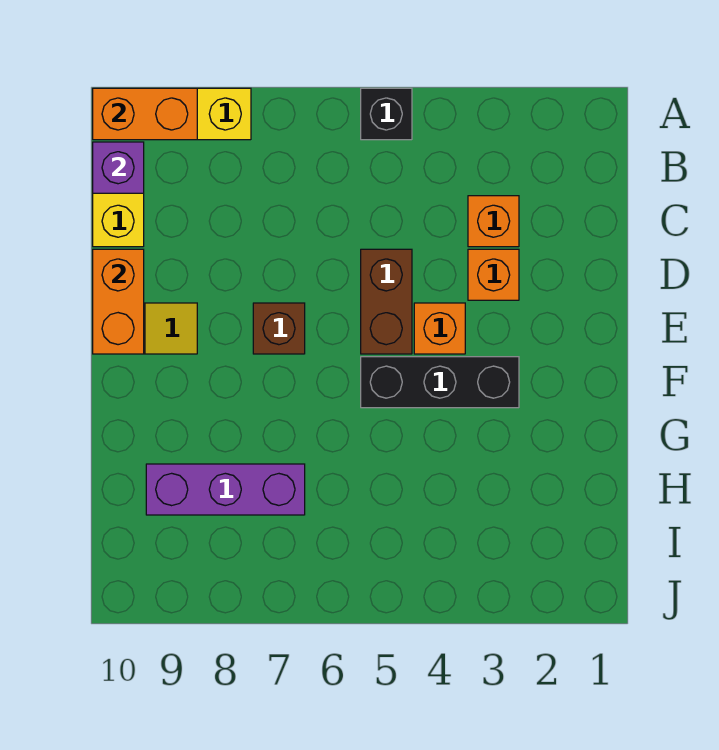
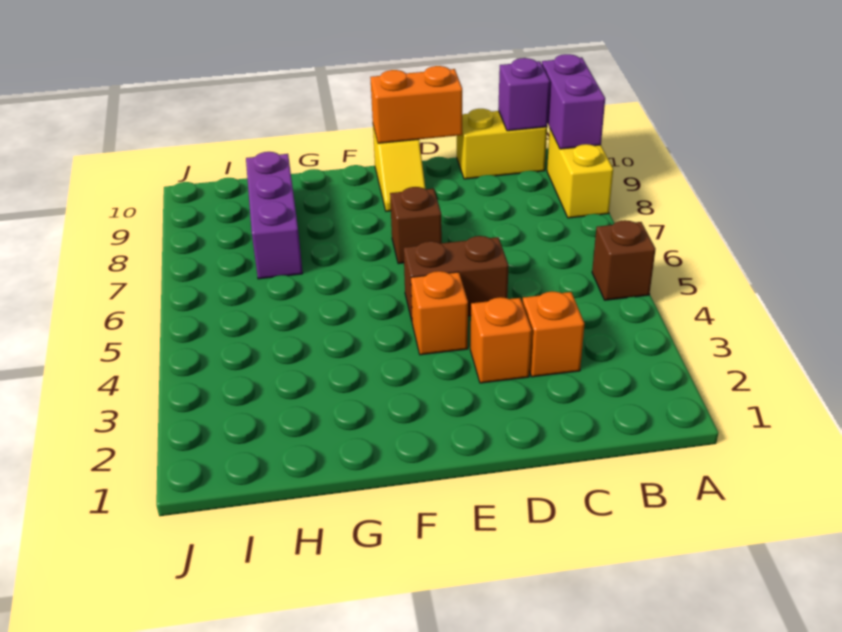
black brick A5 level 1 -> brown brick A5 level 1
orange brick A9:A10 level 2 -> purple brick A9:A10 level 2
black brick F3:F5 level 1 -> none

